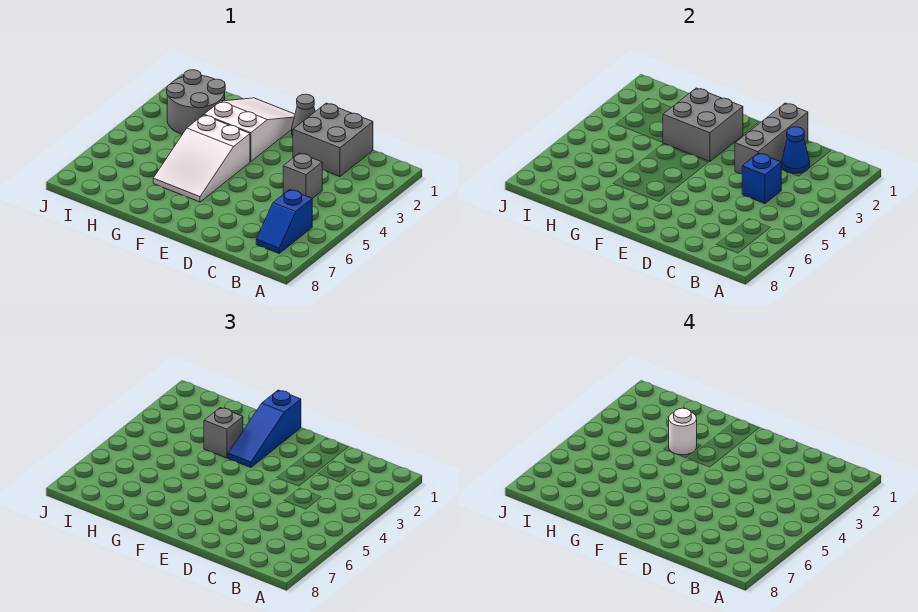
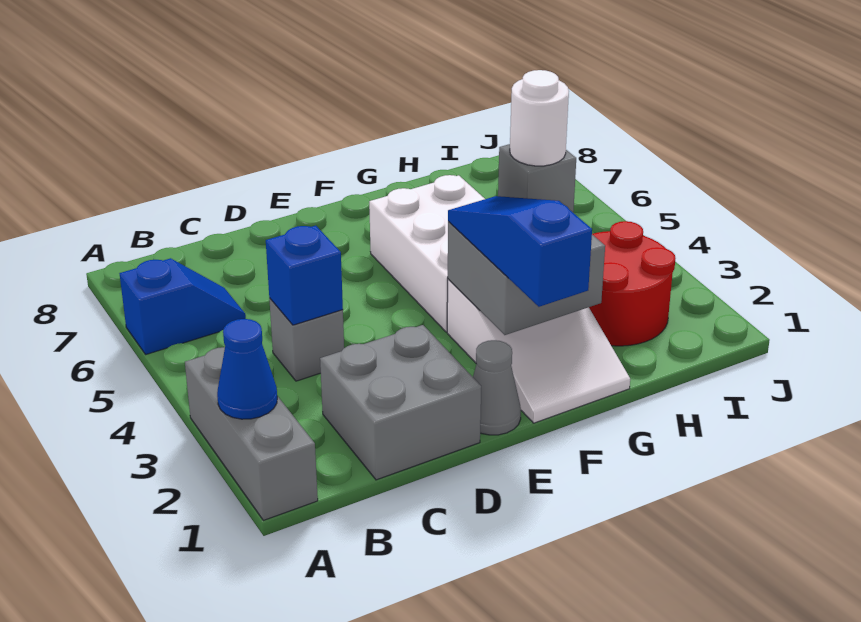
blue slope B6:B7 level 1 top 6 -> blue slope A6:B6 level 1 top A
blue cone C2 level 2 -> blue cone A2 level 2
grey brick D1:D3 level 2 -> grey brick A1:A3 level 1
white slope F4:G6 level 1 top 4 -> white brick F4:G6 level 1
grey round brick H2:I3 level 1 -> red round brick H2:I3 level 1

